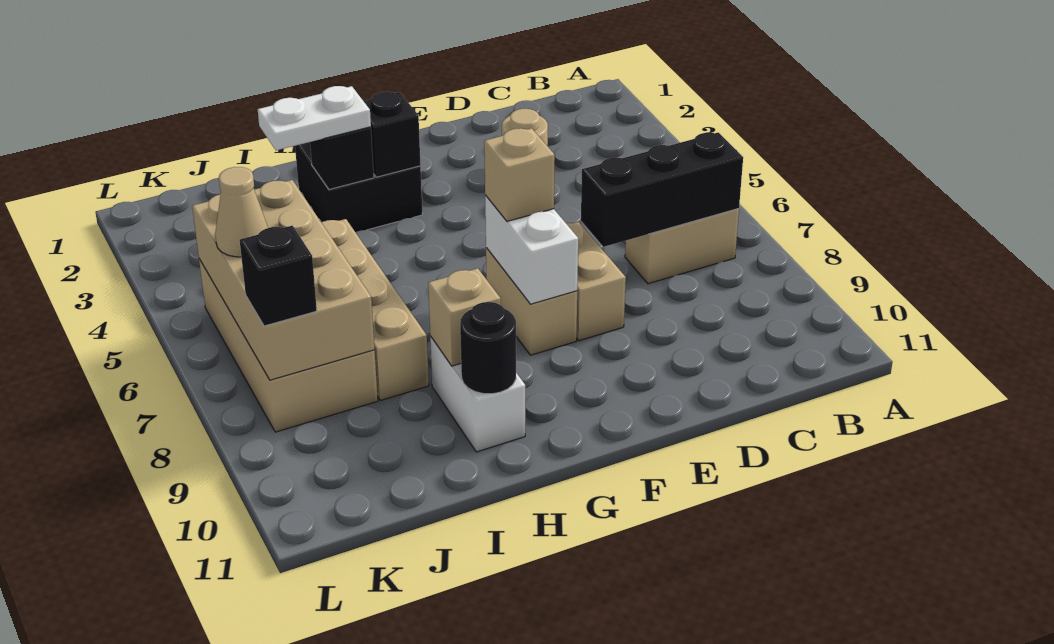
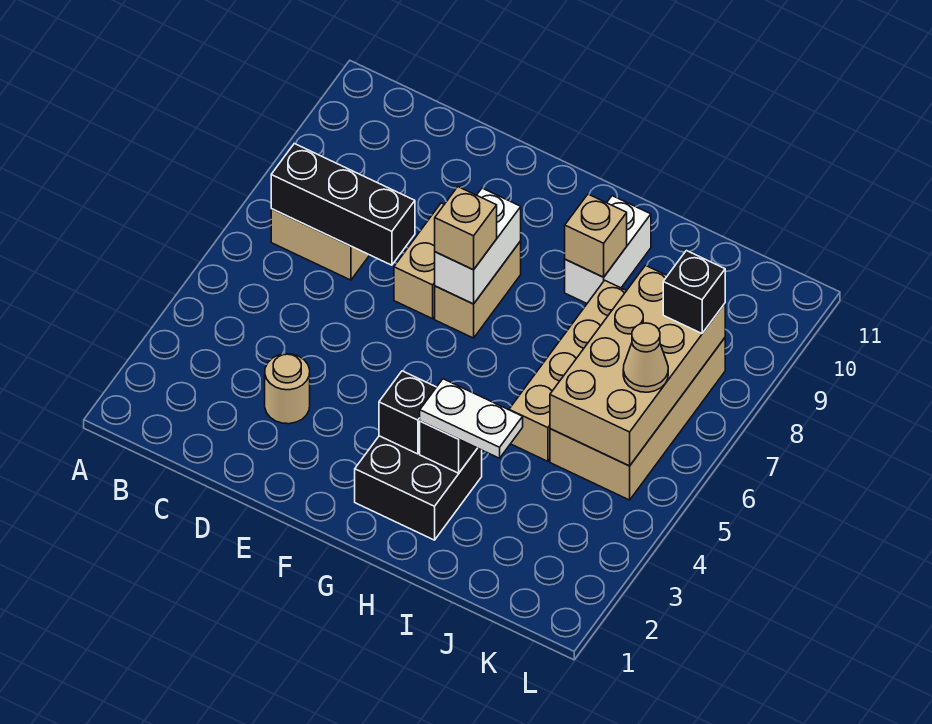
black round brick H10 level 2 -> none

